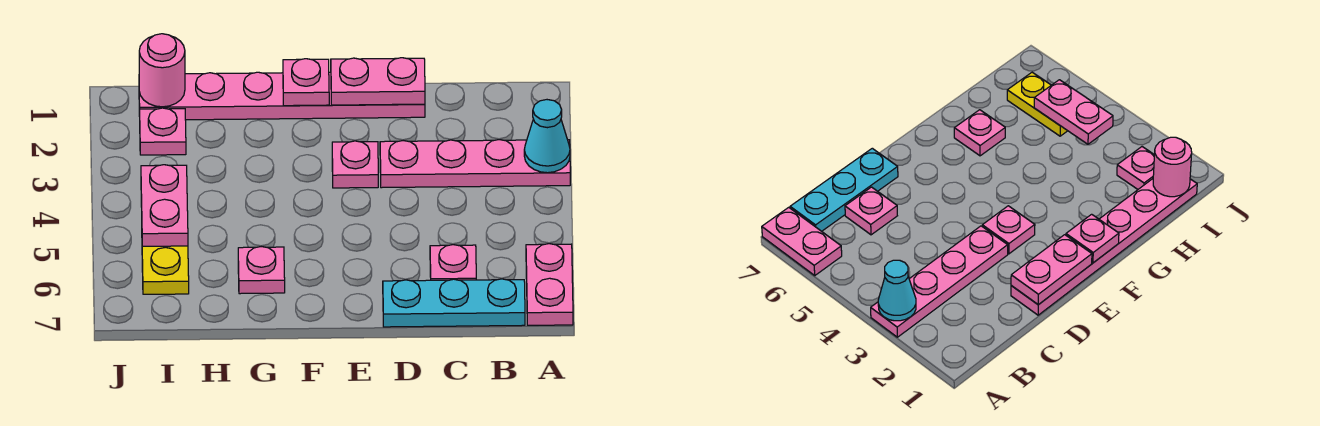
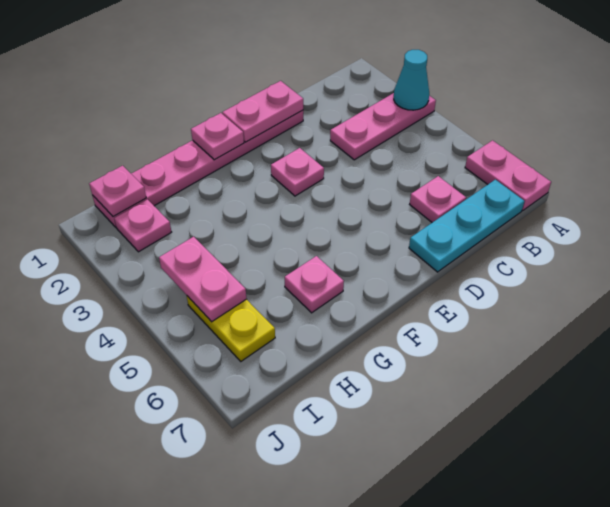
pink plate A3:D3 level 1 -> pink plate A3:C3 level 1
pink round brick I1 level 2 -> pink plate I1 level 2

